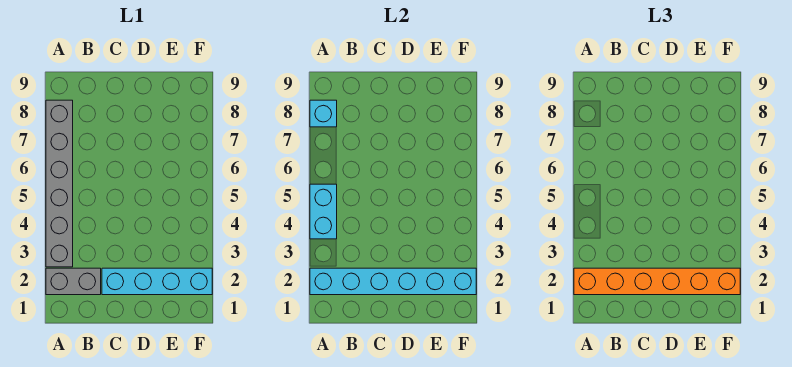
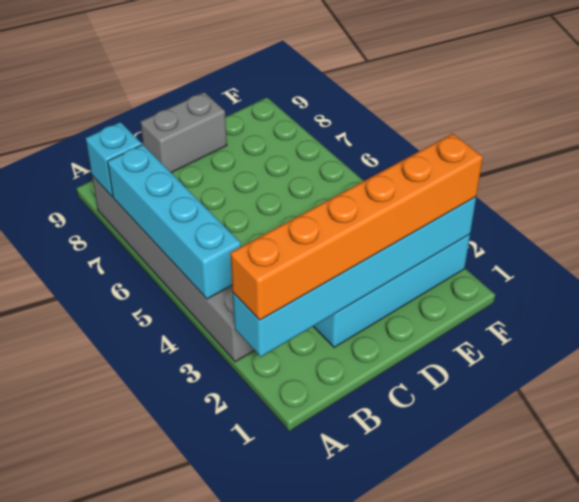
grey brick A2:B2 level 1 -> grey brick C9:D9 level 1
cyan brick A4:A5 level 2 -> cyan brick A4:A7 level 2

